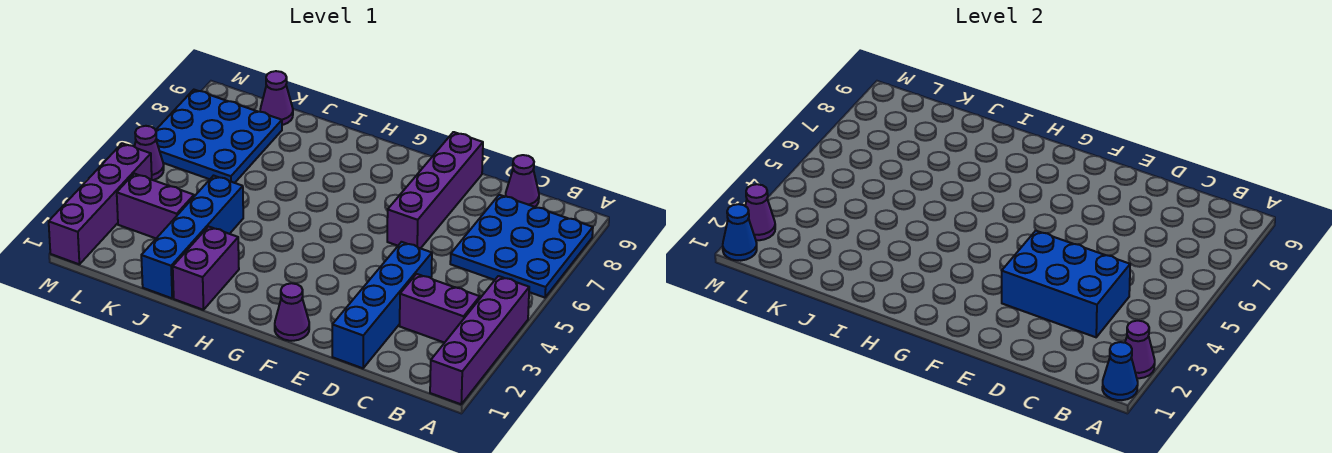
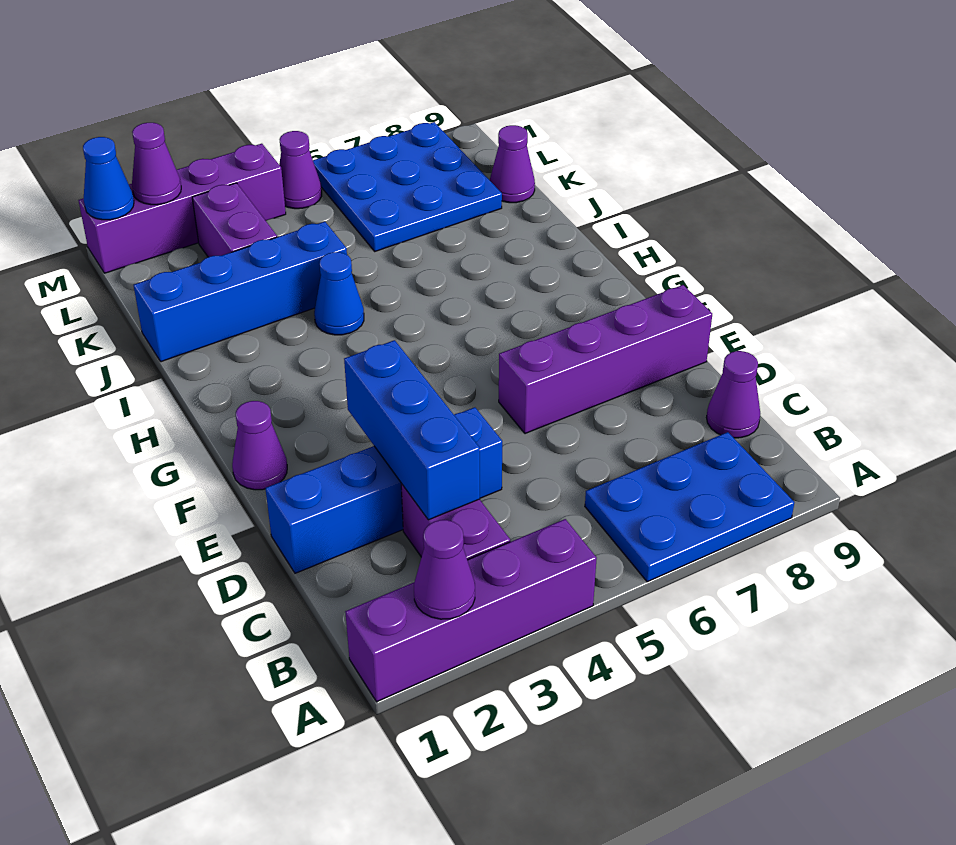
blue cone A1 level 2 -> blue cone I4 level 1
blue plate A6:C8 level 1 -> blue plate A6:B8 level 1
blue brick C3:E4 level 2 -> blue brick C3:E3 level 2
purple brick I1:I2 level 1 -> none

